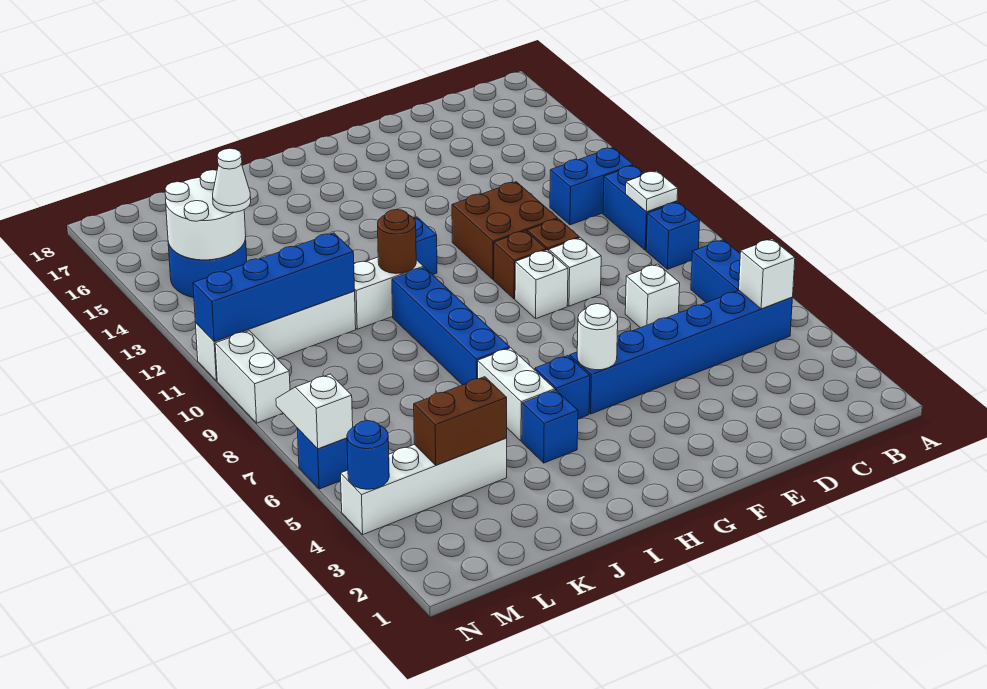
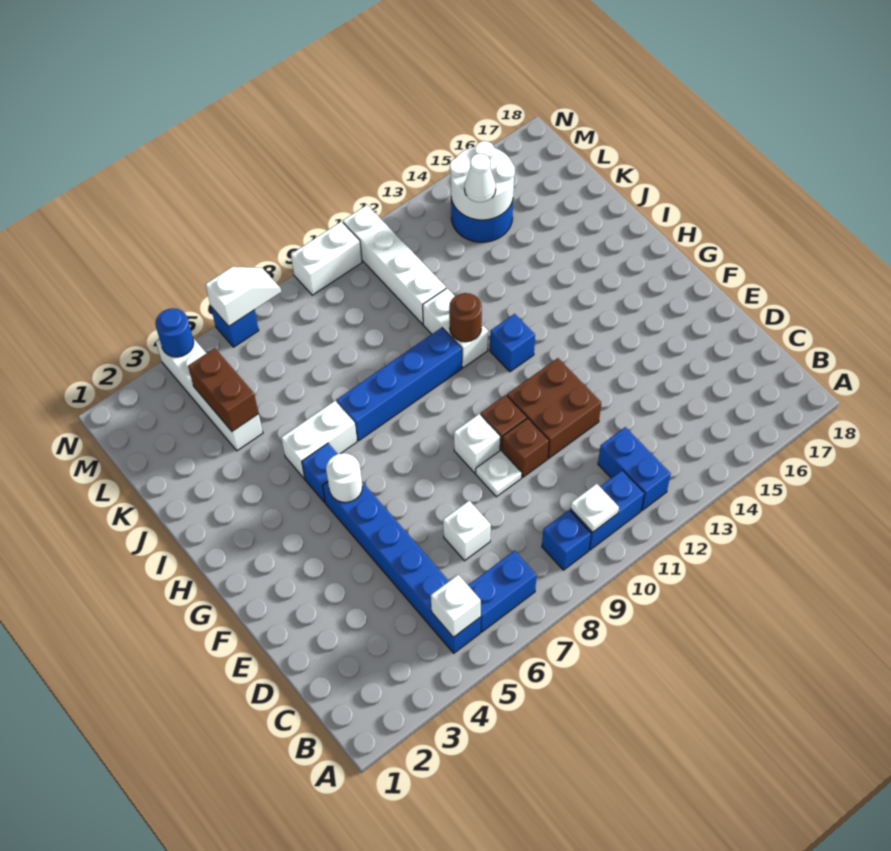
white brick E9 level 1 -> white plate E9 level 1
blue brick I4 level 1 -> none
blue brick K11:N11 level 2 -> none

